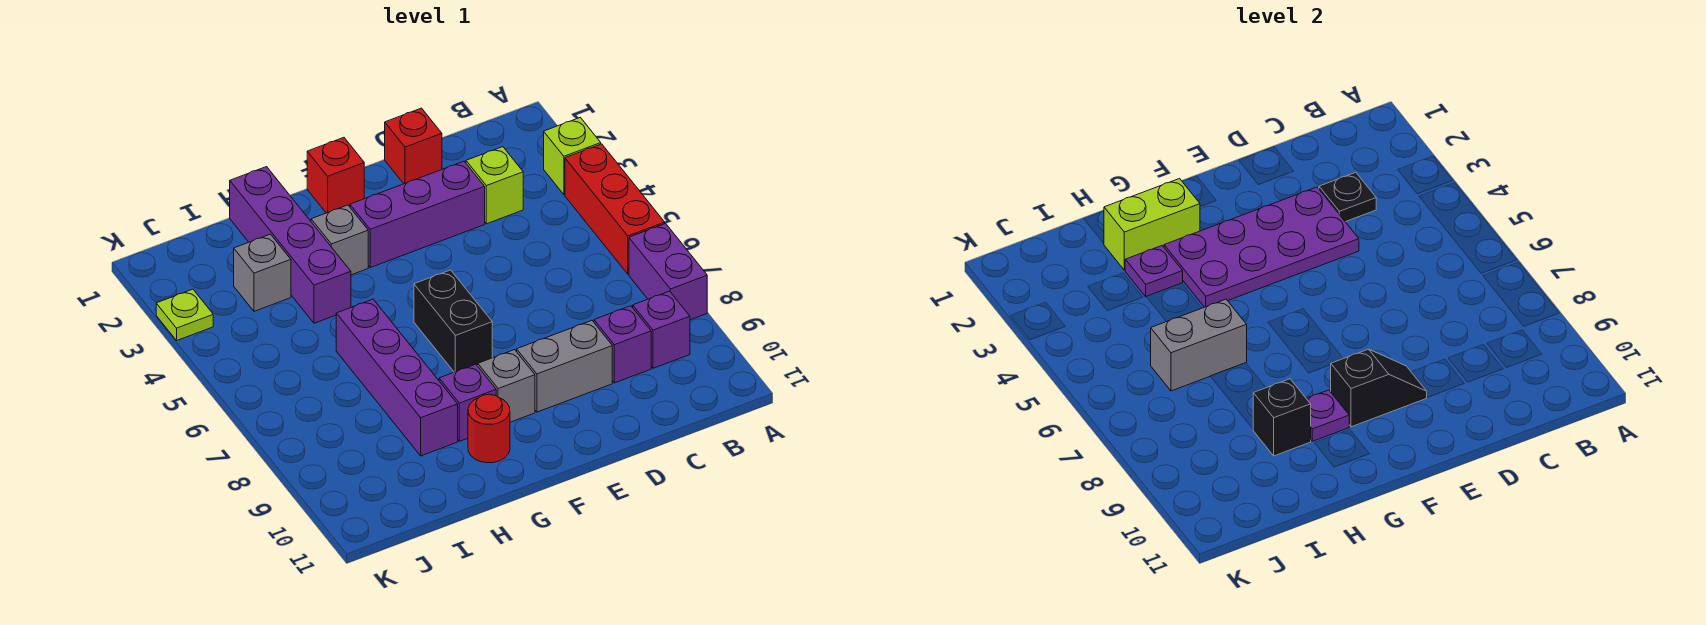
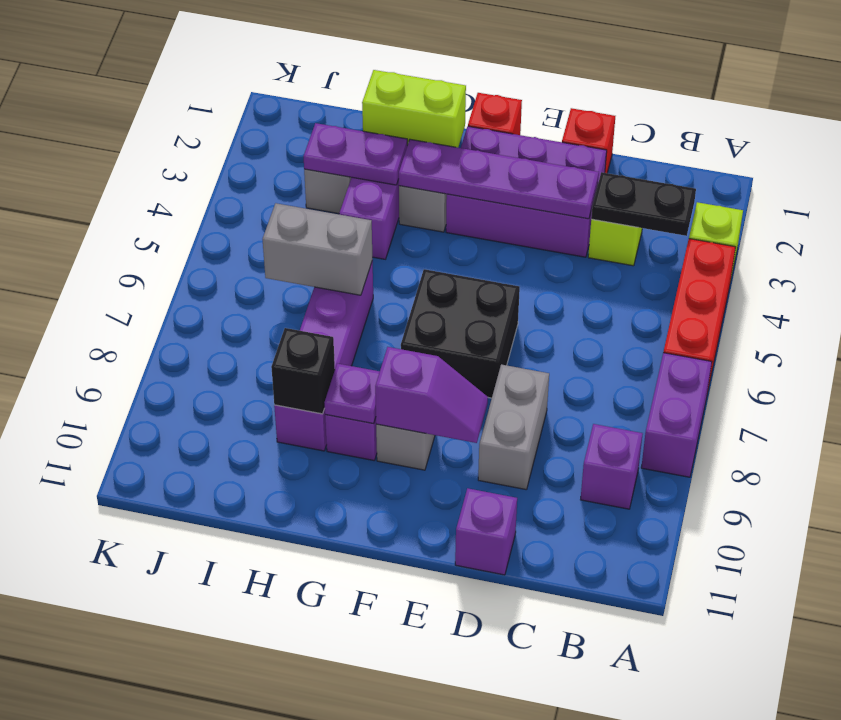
black plate C3 level 2 -> black plate B3:C3 level 2
purple brick C9 level 1 -> purple brick D11 level 1
purple brick D3:F3 level 1 -> purple brick D2:F3 level 1
purple plate D3:G4 level 2 -> purple plate D3:G3 level 2
grey brick D9:E9 level 1 -> grey brick D8:D9 level 1
black slope E9:F9 level 2 top F -> purple slope E9:F9 level 2 top F
black brick F6:F7 level 1 -> black brick E6:F7 level 1
red round brick G10 level 1 -> none
purple plate H3 level 2 -> purple plate H3:I3 level 2
lime plate K3 level 1 -> none

